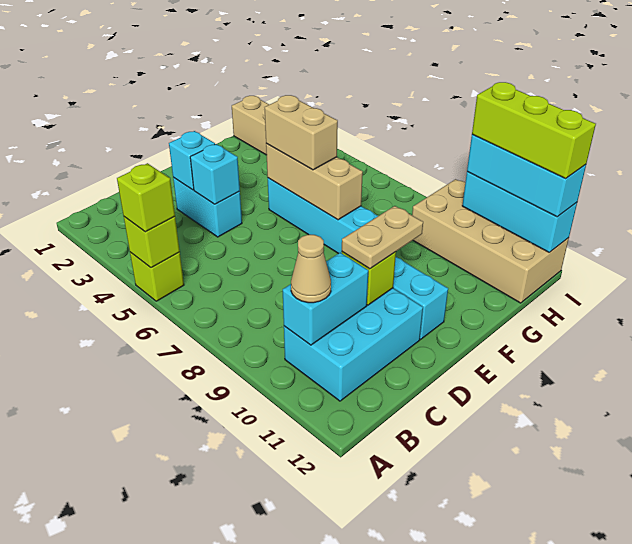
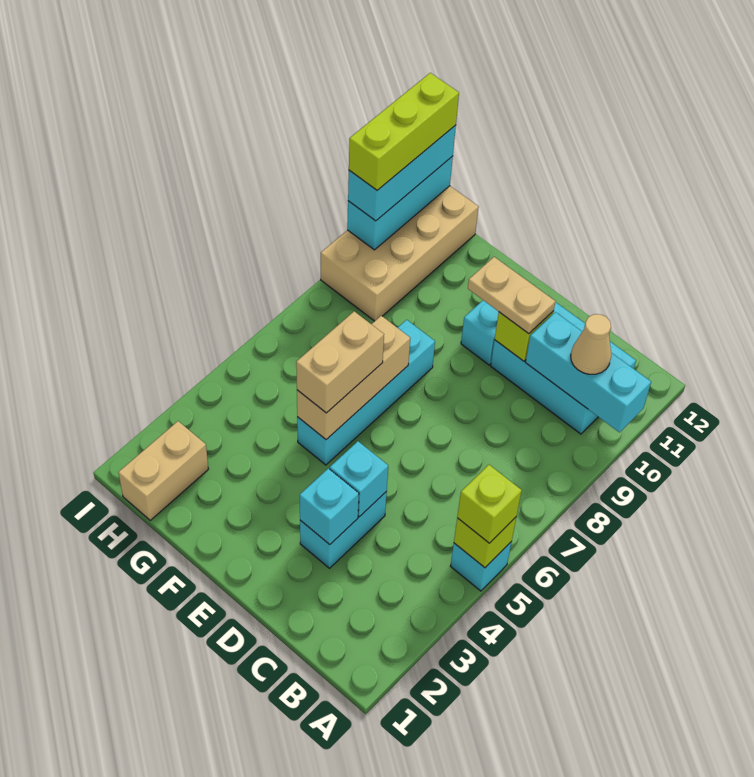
lime brick A5 level 1 -> cyan brick A5 level 1
cyan brick B10:C10 level 2 -> cyan brick A10:C10 level 2

